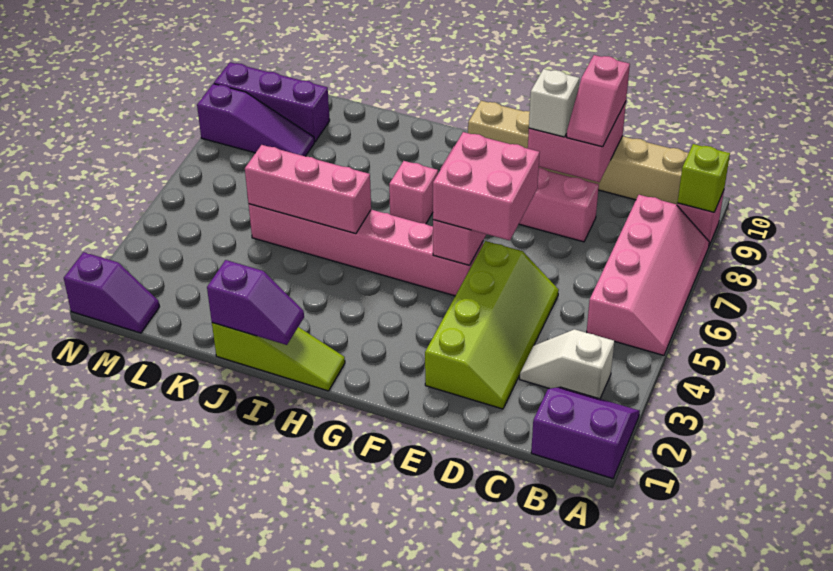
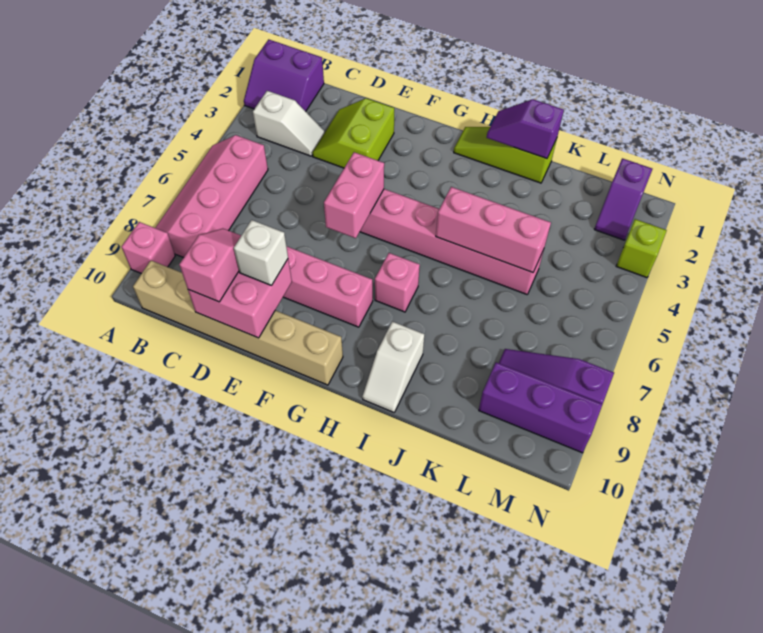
lime brick A9 level 2 -> lime brick N3 level 1
lime slope D2:E5 level 1 top E -> lime slope D2:E3 level 1 top E
pink brick E5:F6 level 3 -> none
none -> white slope I9:I10 level 1 top 9
purple slope M1:N1 level 1 top N -> purple slope M1:M2 level 1 top 1

